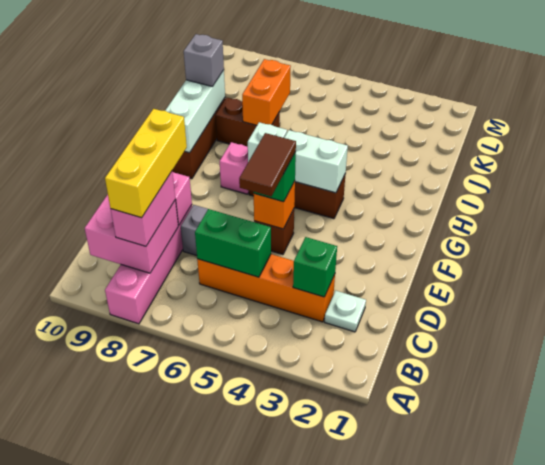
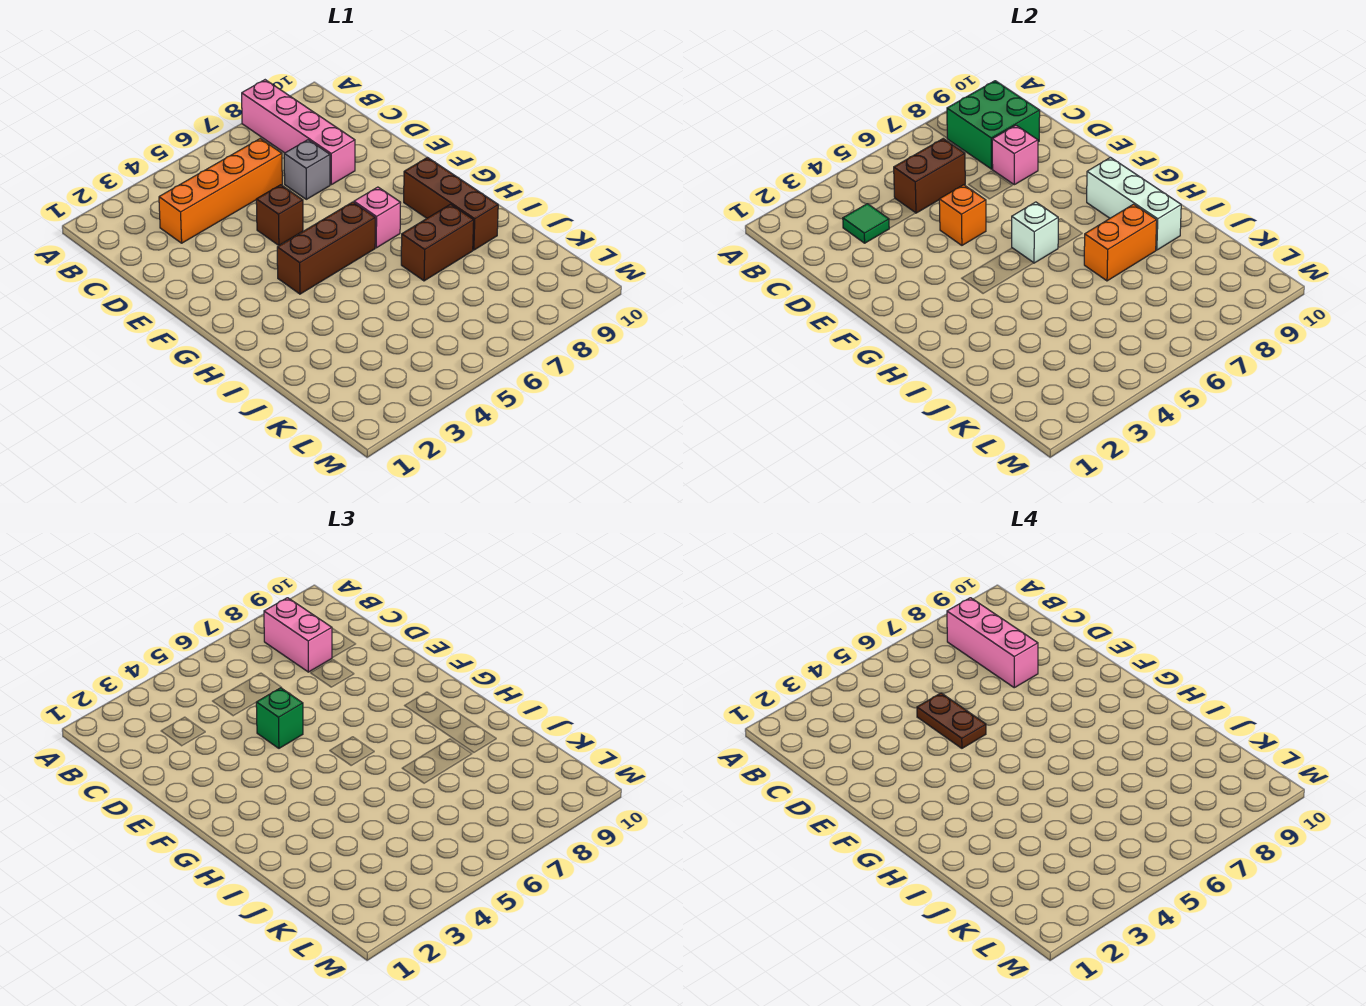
pink brick B8:C9 level 2 -> green brick B8:C9 level 2
yellow brick B8:D8 level 4 -> pink brick B8:D8 level 4
white plate C2 level 1 -> none
green brick C3 level 2 -> green tile C3 level 2
green brick C5:C6 level 2 -> brown brick C5:C6 level 2
brown tile D5:E5 level 4 -> brown plate D5:E5 level 4
white brick G4:G5 level 2 -> none
orange brick I7:J7 level 2 -> orange brick I7:I8 level 2
grey brick I9 level 3 -> none

